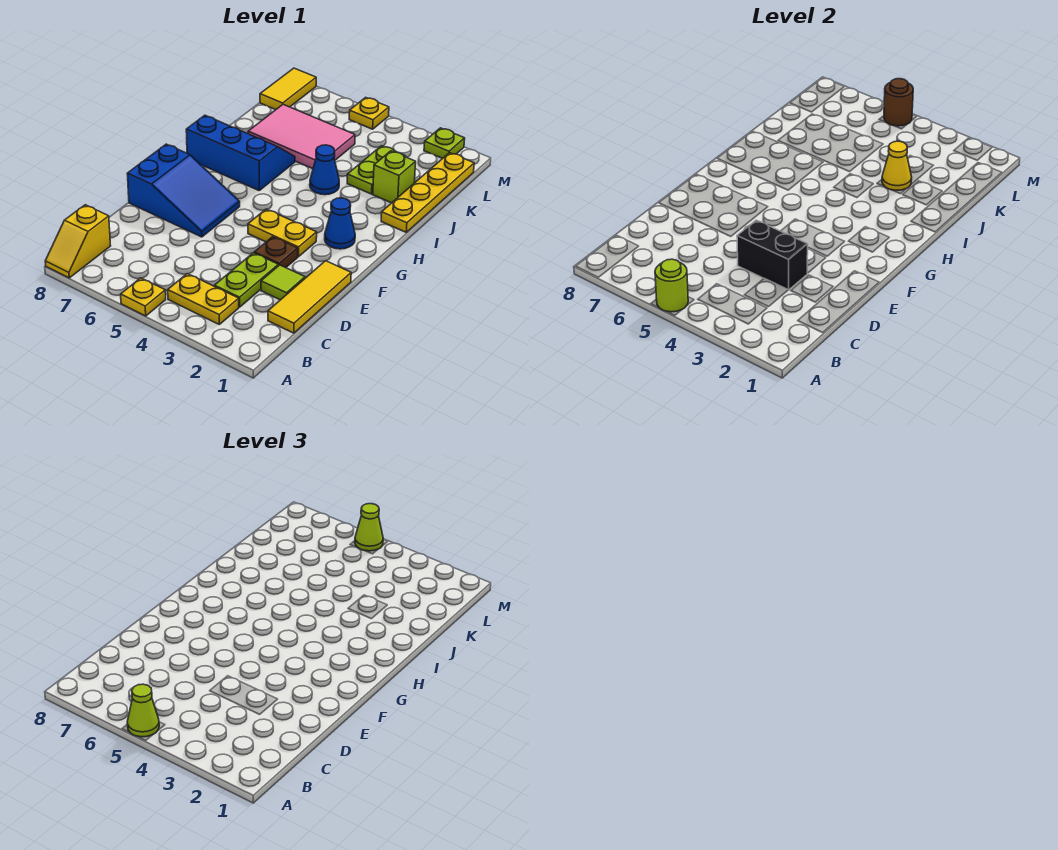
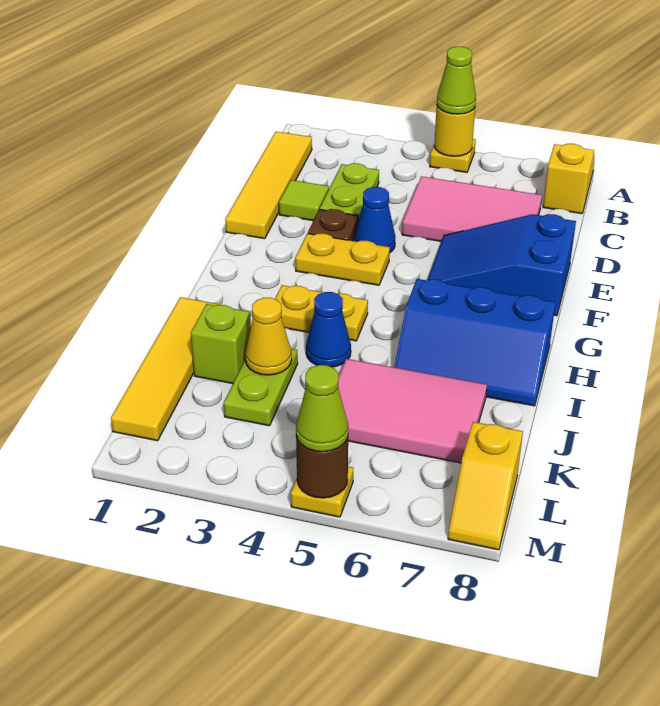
lime round brick A5 level 2 -> yellow round brick A5 level 2
yellow plate B3:B4 level 1 -> yellow plate H3:H4 level 1
yellow tile C1:E1 level 1 -> yellow tile B1:E1 level 1
none -> pink tile C5:D7 level 1
black brick D3:D4 level 2 -> none
blue cone G2 level 1 -> blue cone E4 level 1
yellow plate I1:L1 level 1 -> yellow tile I1:L1 level 1
yellow tile L8:M8 level 1 -> yellow slope L8:M8 level 1 top L
lime plate M2 level 1 -> none

